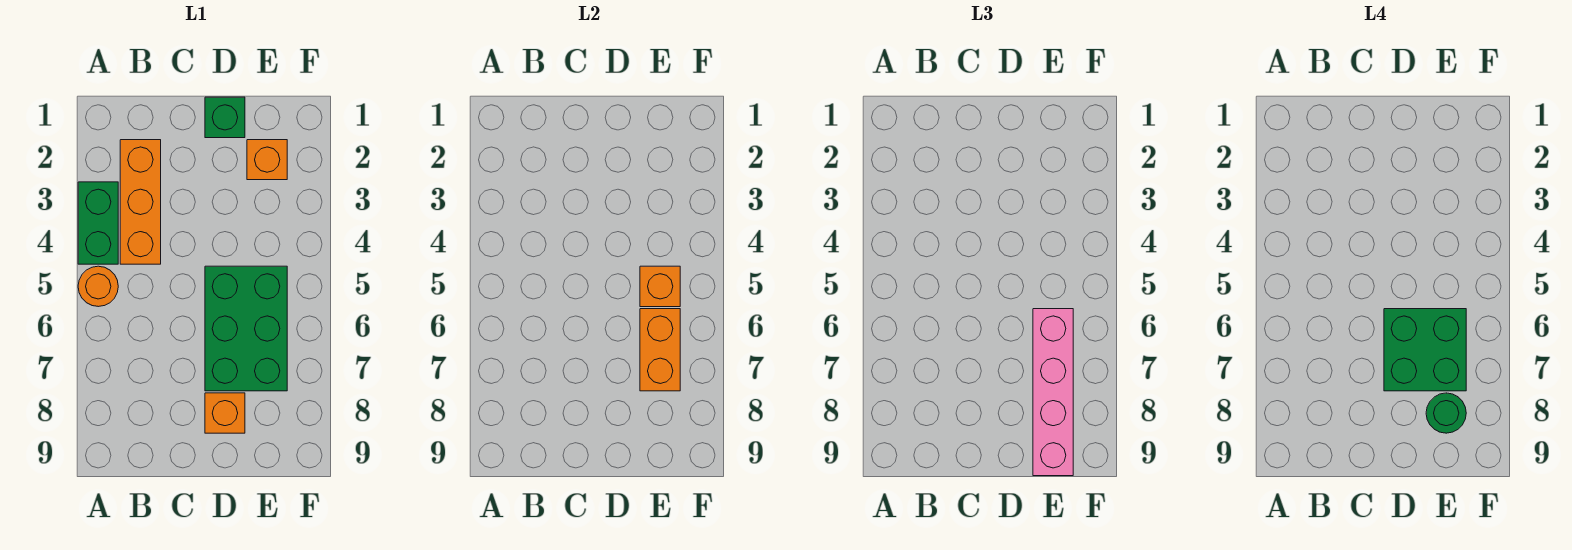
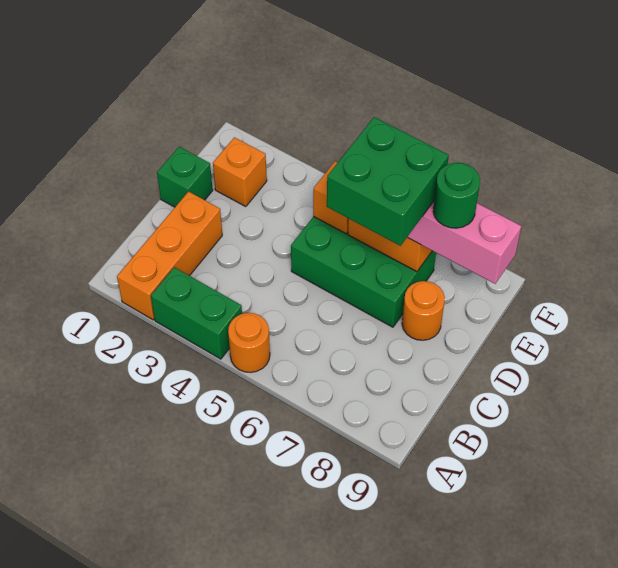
orange brick B2:B4 level 1 -> orange brick A2:C2 level 1
orange brick D8 level 1 -> orange round brick D8 level 1

